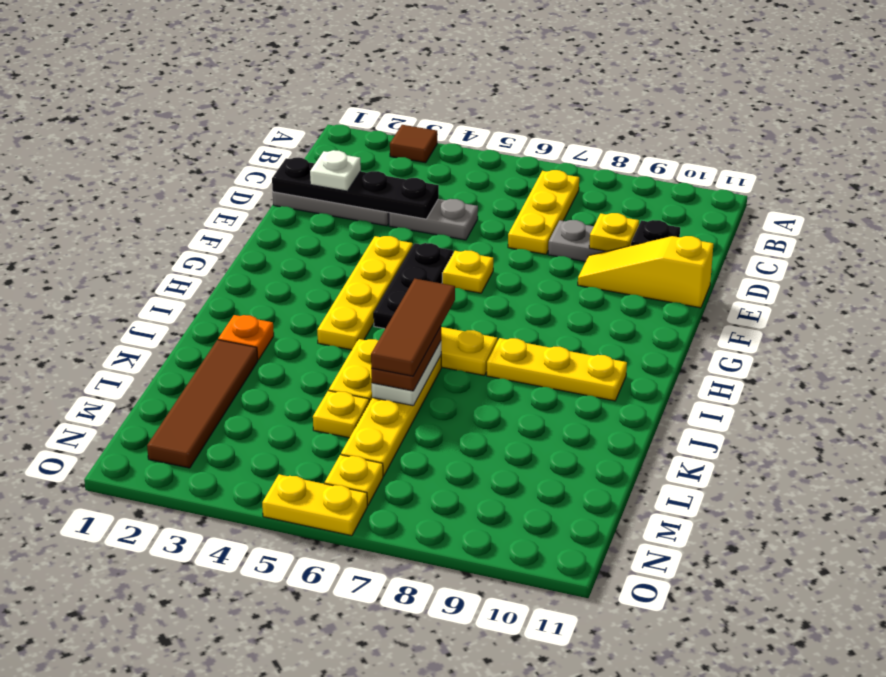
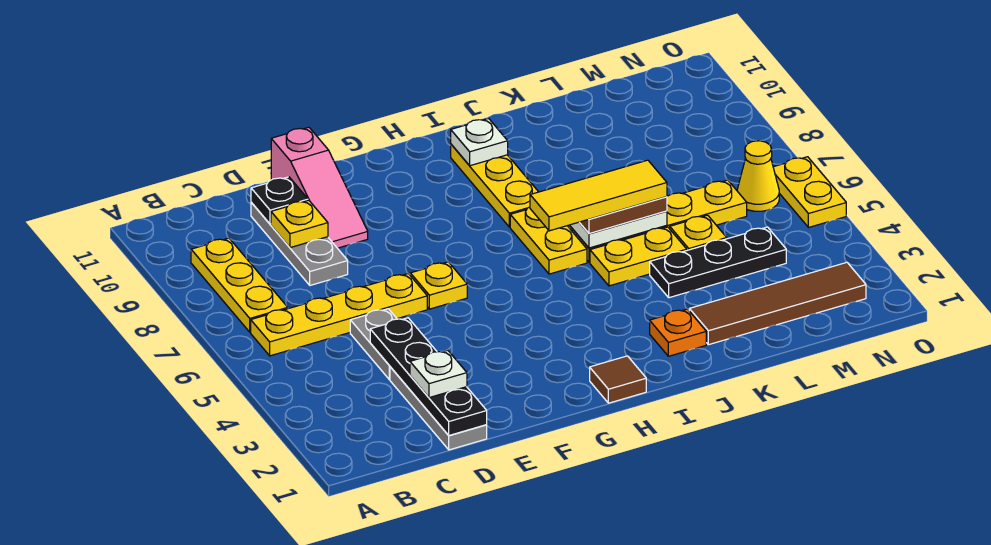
brown tile A3 level 1 -> brown tile H1 level 1
yellow plate B7:D7 level 1 -> yellow plate B7:B9 level 1
yellow slope E9:E11 level 1 top 11 -> pink slope E9:E11 level 1 top 11
yellow plate F4:I4 level 1 -> yellow plate B6:E6 level 1
black plate F5:H5 level 1 -> black plate K4:M4 level 1
brown tile I6:K6 level 4 -> yellow tile I6:K6 level 4
none -> white plate I10 level 2
yellow plate N6 level 1 -> yellow cone N6 level 1

